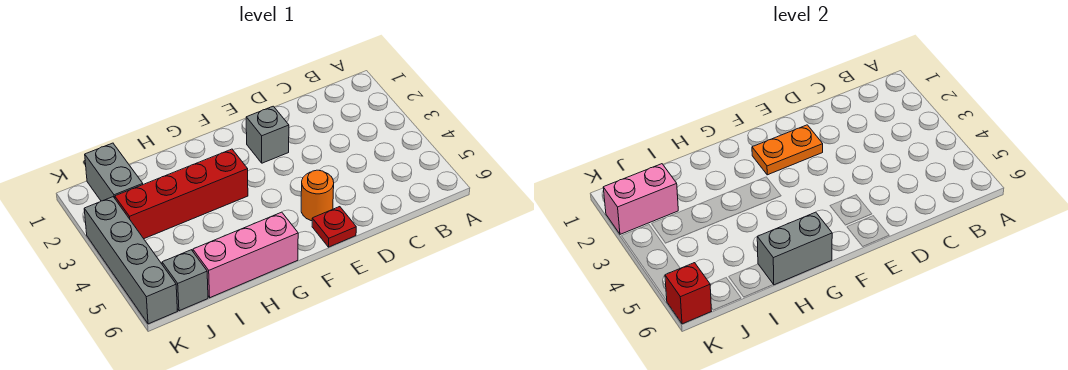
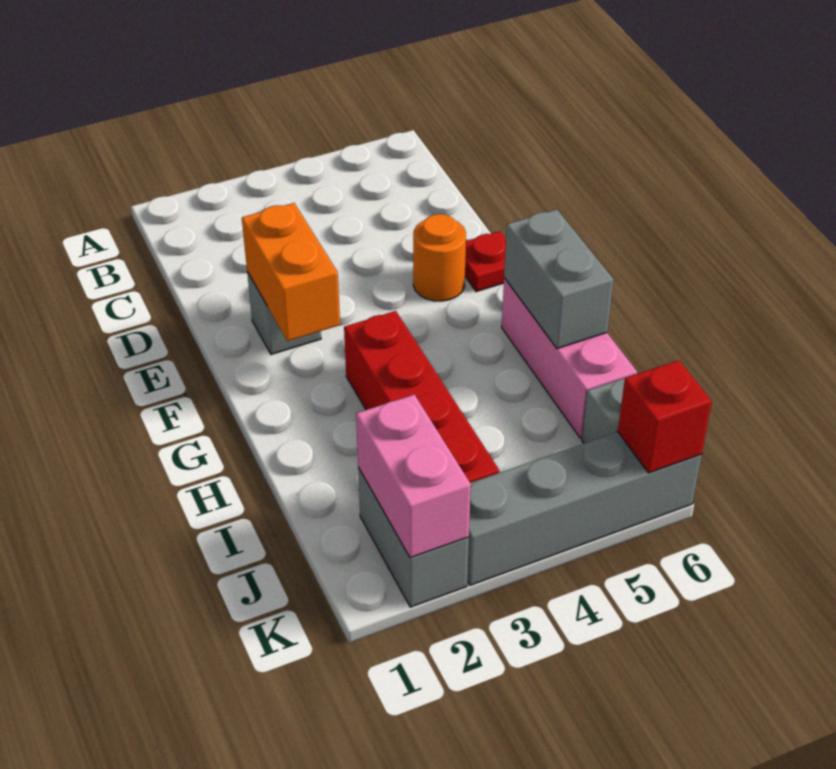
orange plate E2:F2 level 2 -> orange brick E2:F2 level 2
grey brick J1:J2 level 1 -> grey brick J2:K2 level 1

